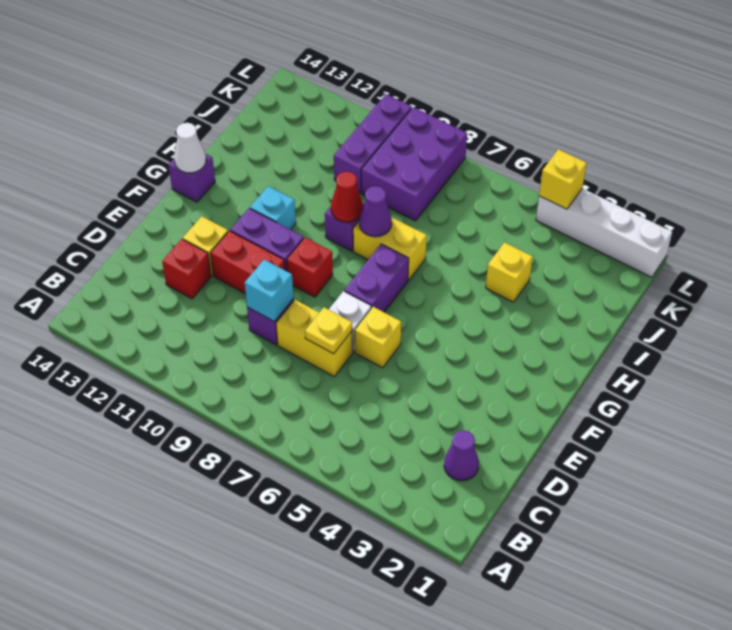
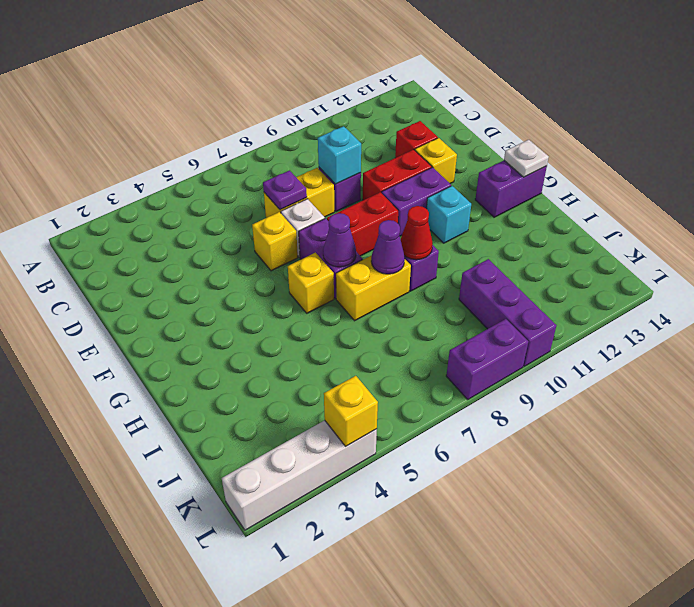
purple cone C2 level 1 -> purple cone G7 level 2
yellow plate D7 level 2 -> purple plate D7 level 2
red brick F9 level 1 -> red brick F8:F9 level 1
purple brick G14 level 1 -> purple brick G13:G14 level 1
white cone G14 level 2 -> white plate G14 level 2
yellow brick I4 level 1 -> yellow brick G6 level 1
purple brick J8:L9 level 1 -> purple brick L8:L9 level 1

